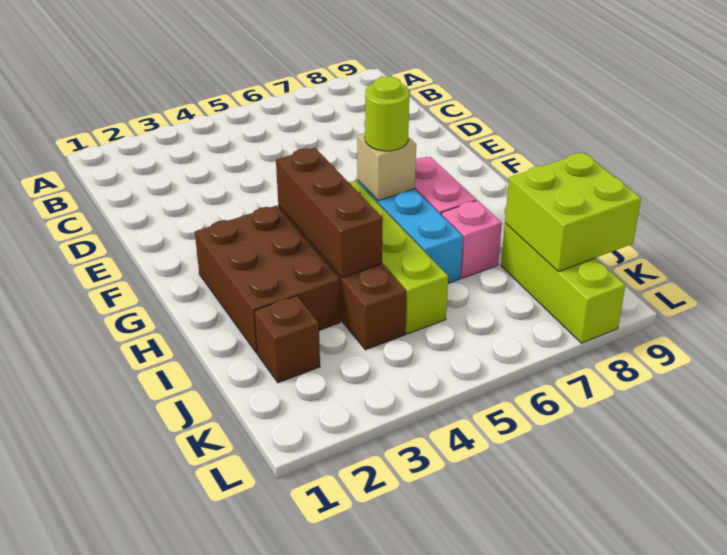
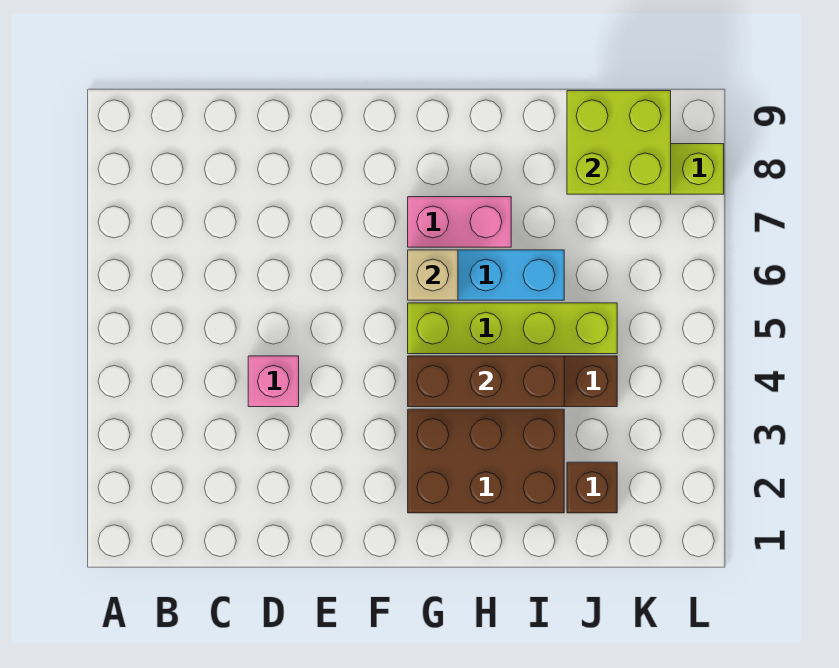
lime round brick G6 level 3 -> none
pink brick I7 level 1 -> pink brick D4 level 1

